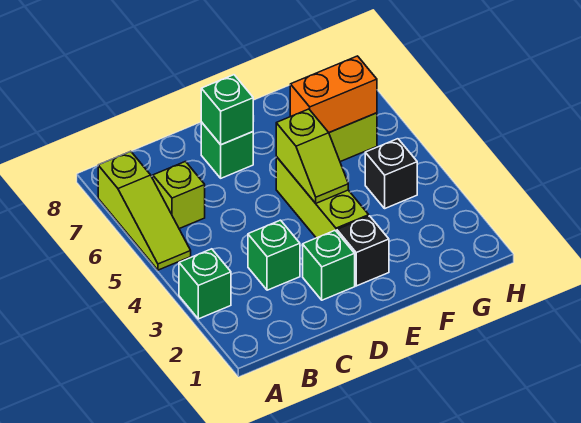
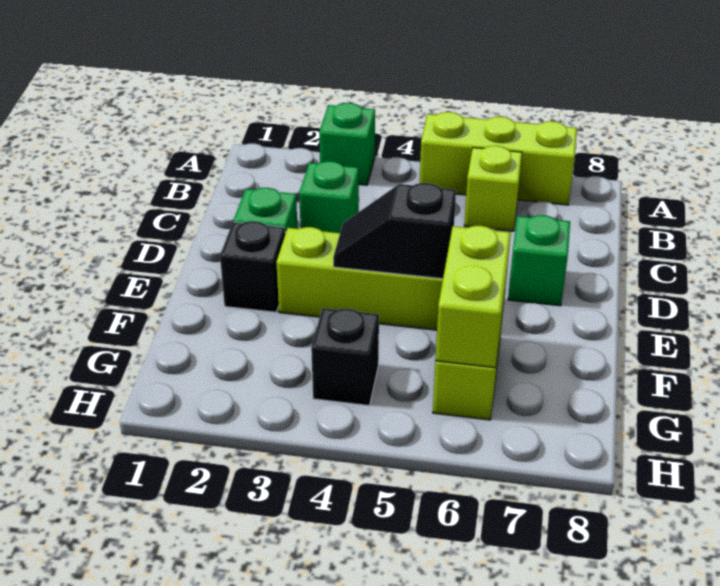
lime slope A5:A7 level 1 top 7 -> lime brick A5:A7 level 1
green brick D7 level 2 -> none
lime slope E4:E5 level 2 top 5 -> black slope E4:E5 level 2 top 5
orange brick F6:G6 level 2 -> lime brick F6:G6 level 2

